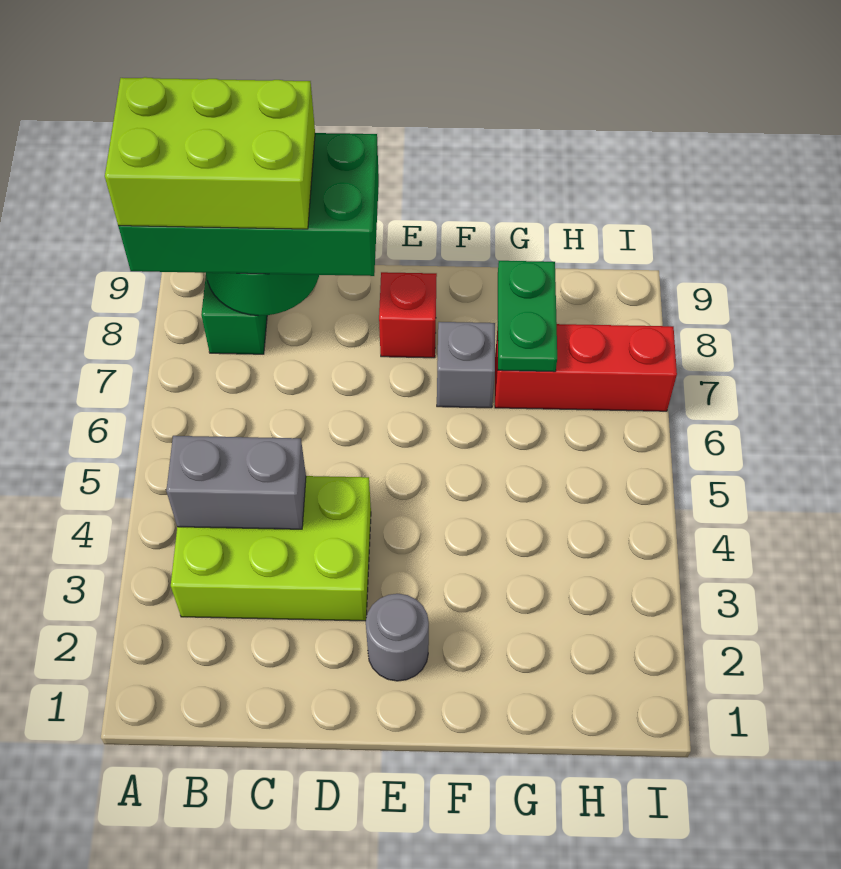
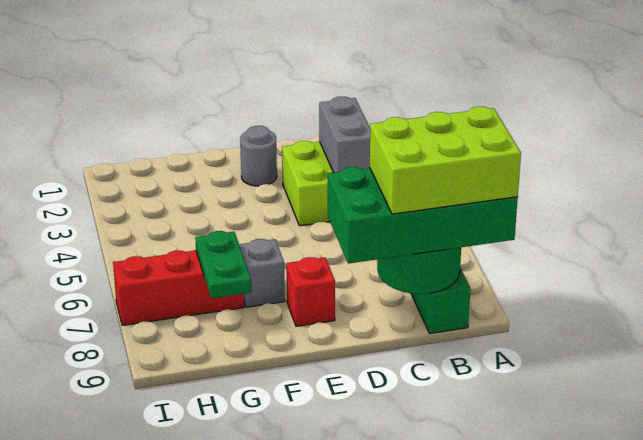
grey brick B4:C4 level 2 -> grey brick C3:C4 level 2

